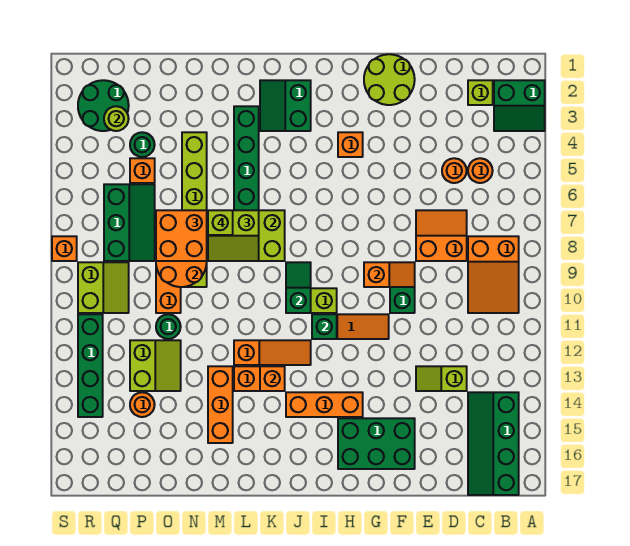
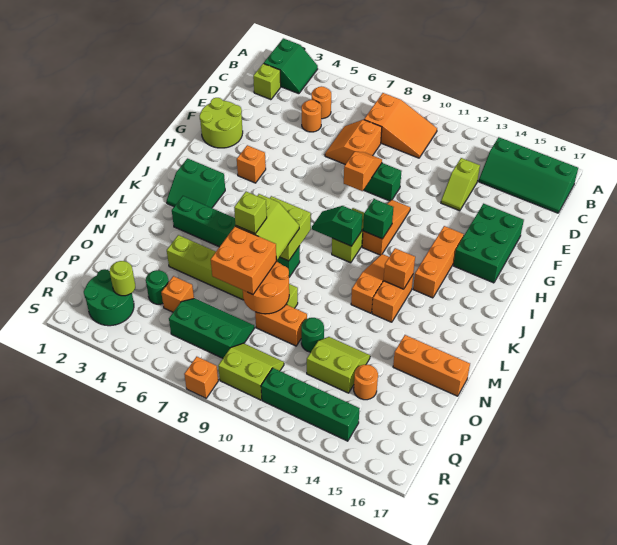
orange brick M13:M15 level 1 -> orange brick N15:N17 level 1

